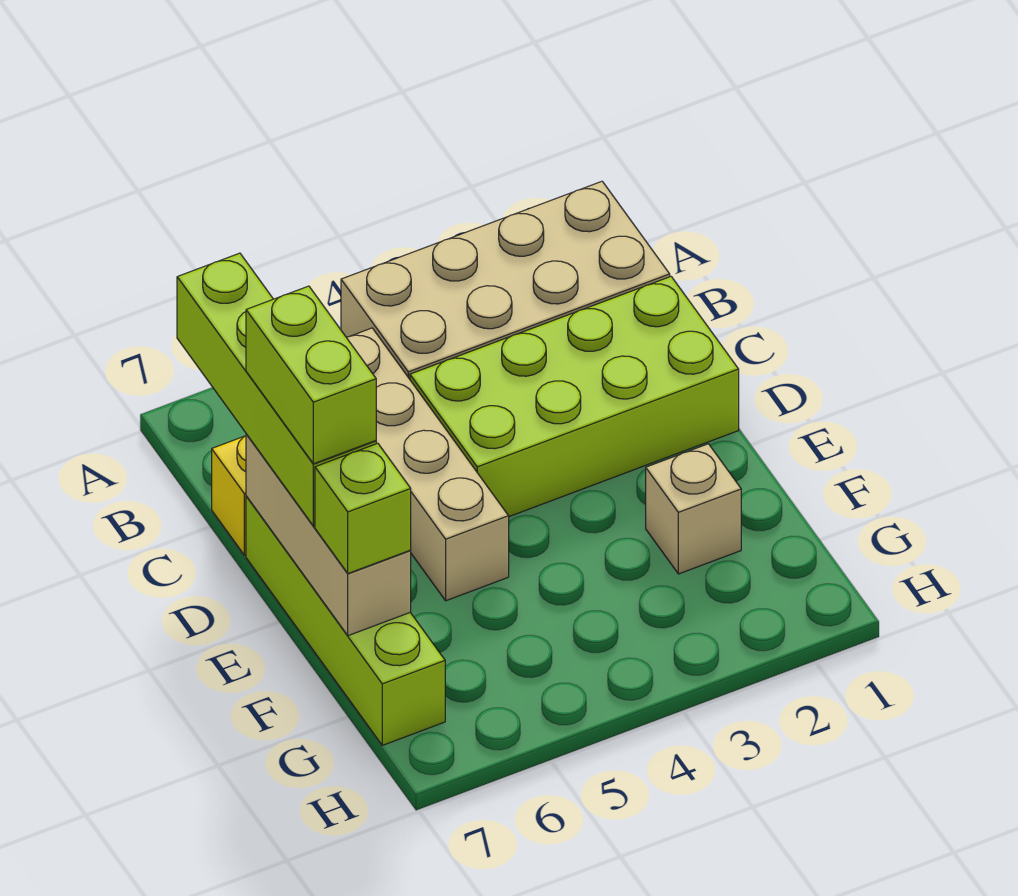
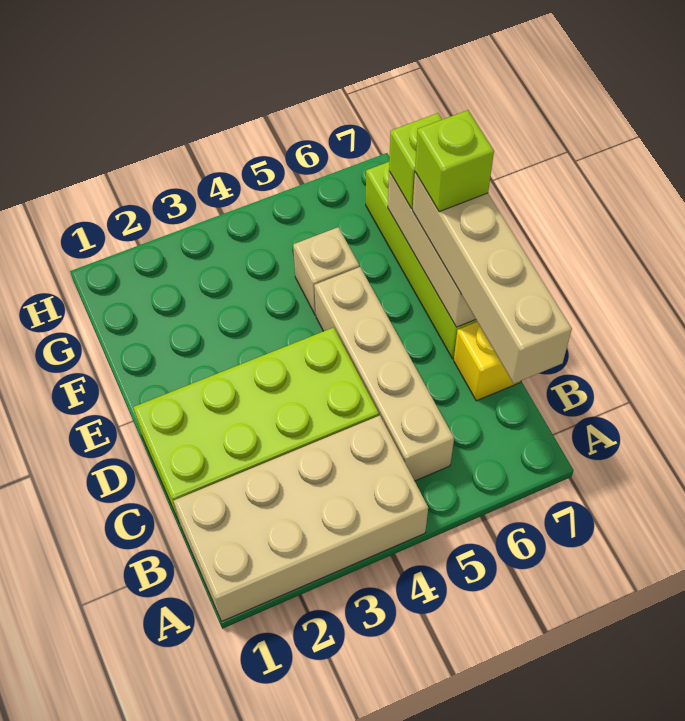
lime brick B7:E7 level 3 -> tan brick B7:E7 level 3
lime brick D7:E7 level 4 -> lime brick E7 level 4
tan brick F2 level 1 -> tan brick F5 level 1

